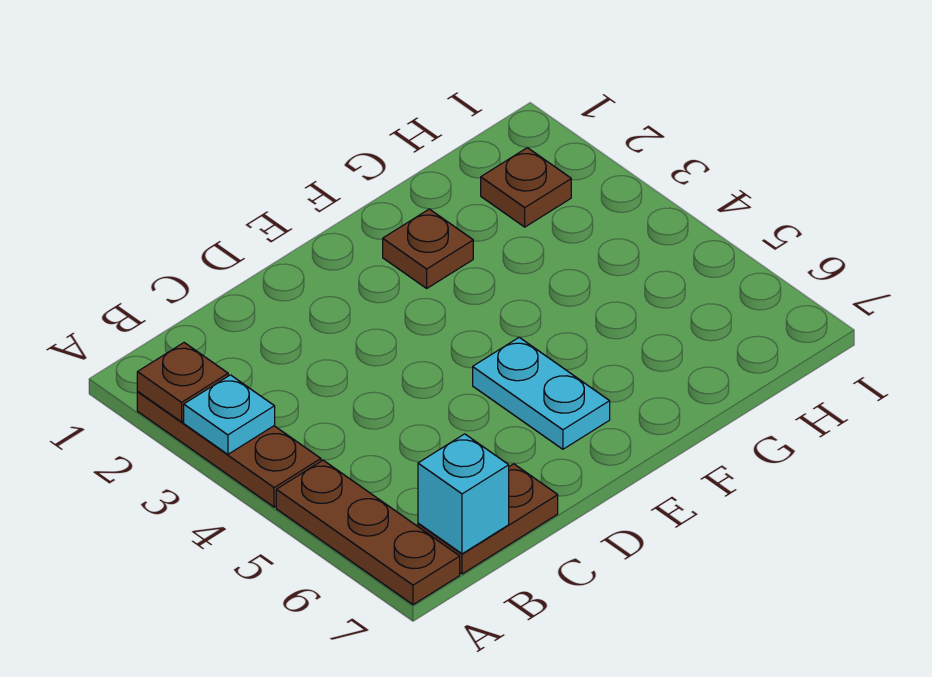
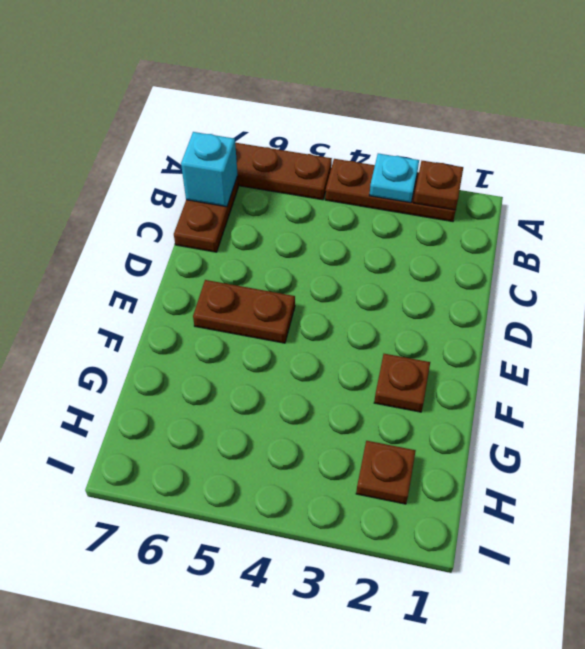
cyan plate E5:E6 level 1 -> brown plate E5:E6 level 1

